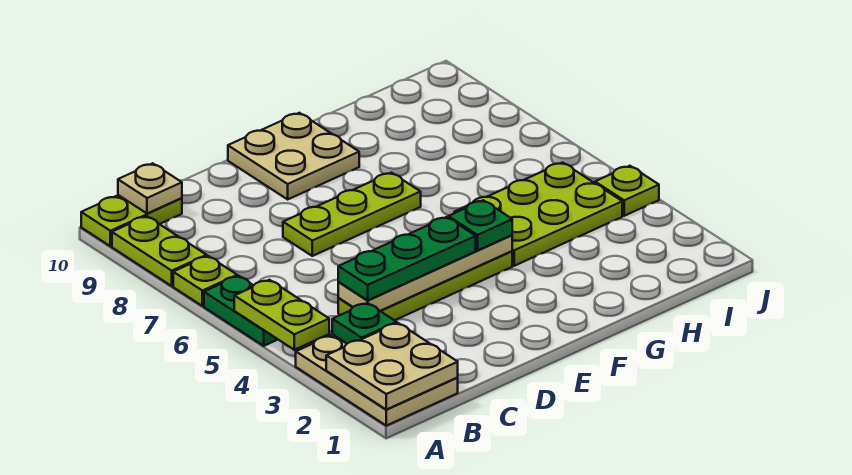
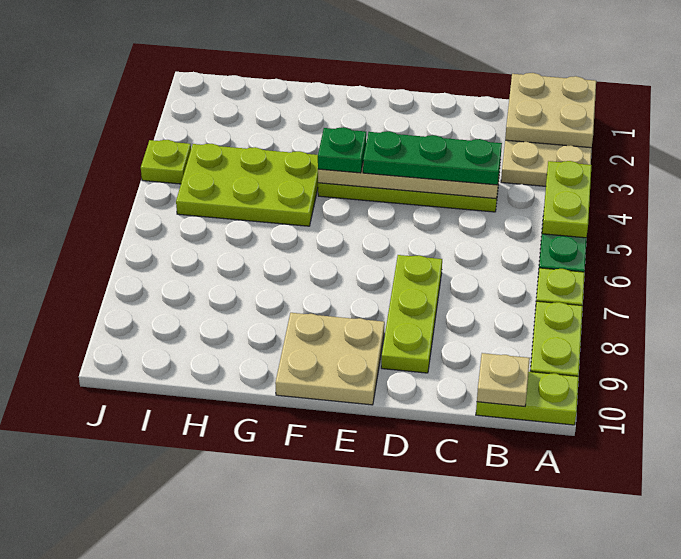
green plate B3 level 2 -> none
lime plate D7:F7 level 1 -> lime plate D7:D9 level 1

